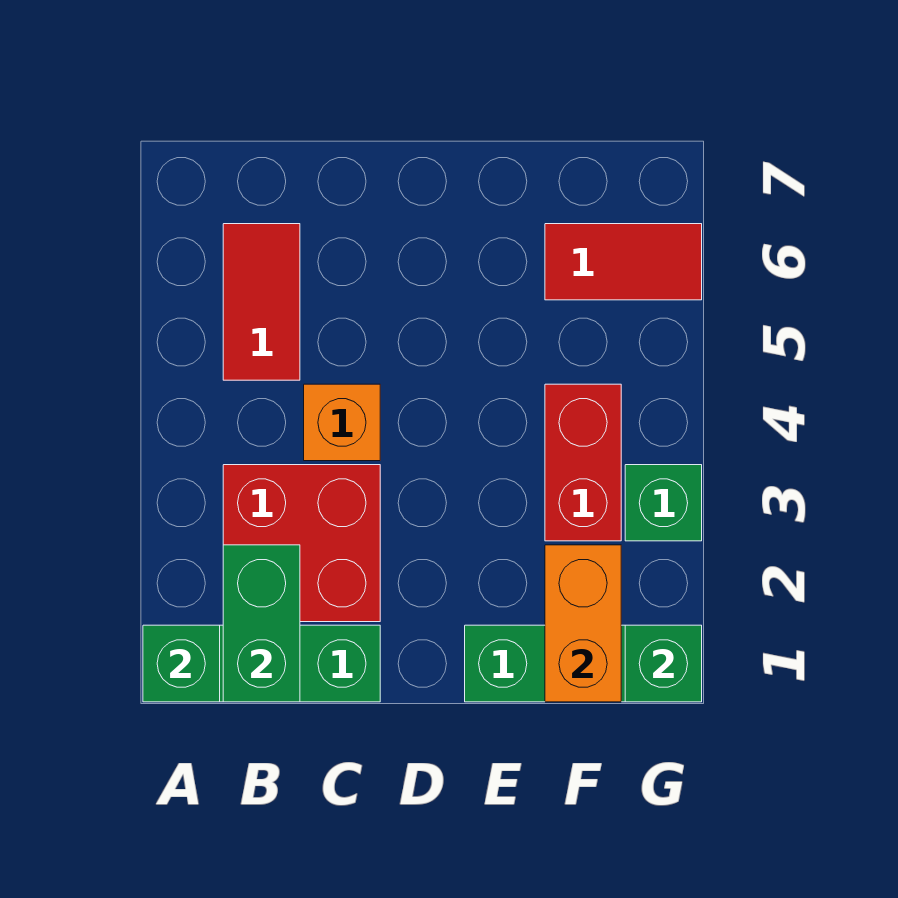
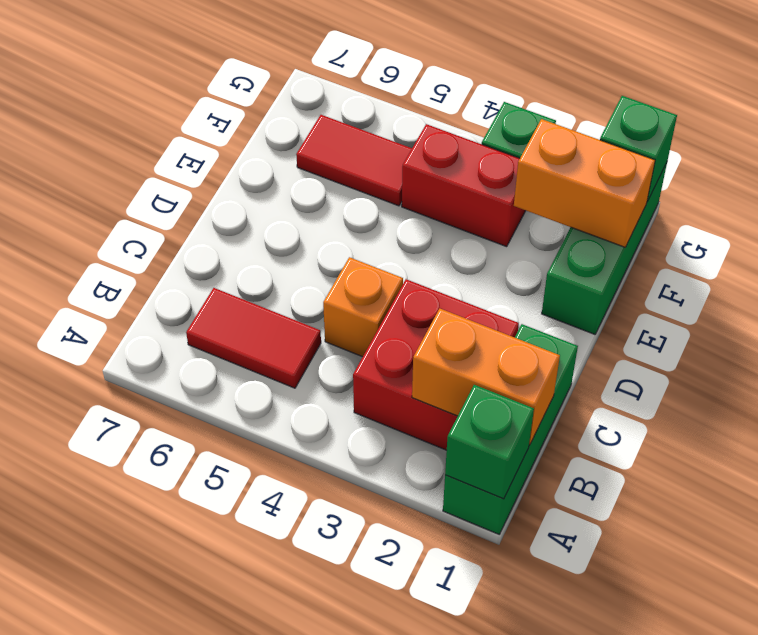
green brick B1:B2 level 2 -> orange brick B1:B2 level 2
red tile F6:G6 level 1 -> red tile F5:F6 level 1

